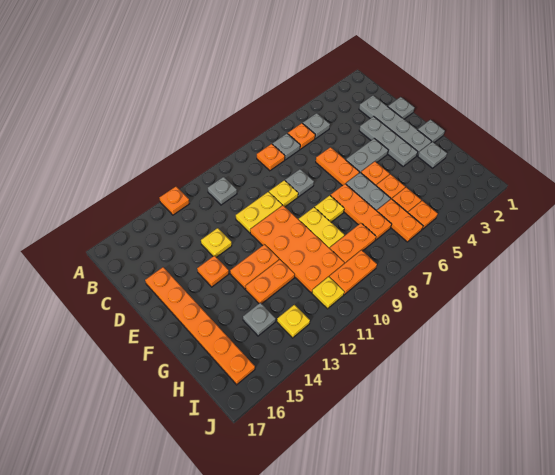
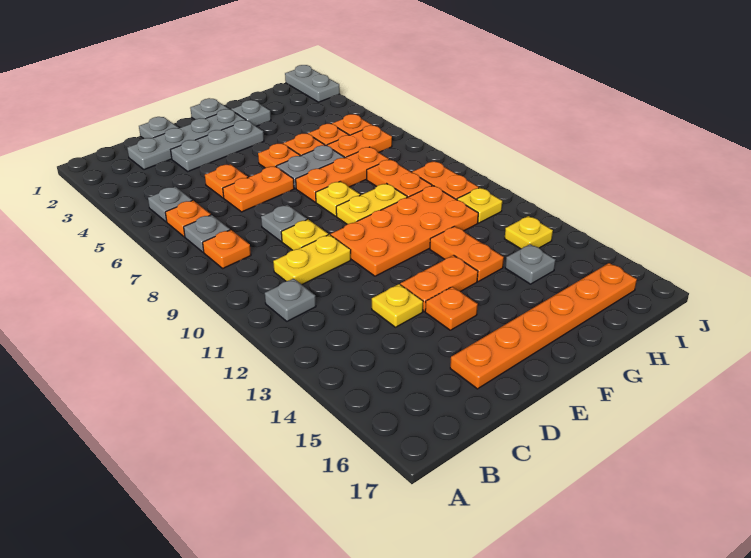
orange plate A13 level 1 -> orange plate D5 level 1
yellow plate D10:D11 level 1 -> yellow plate C10:D10 level 1
grey plate E4:E5 level 1 -> grey plate J1:J2 level 1
orange plate F12:F13 level 1 -> orange plate E13:F13 level 1

